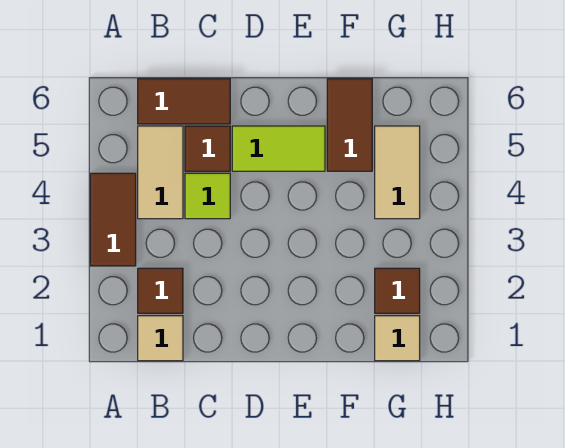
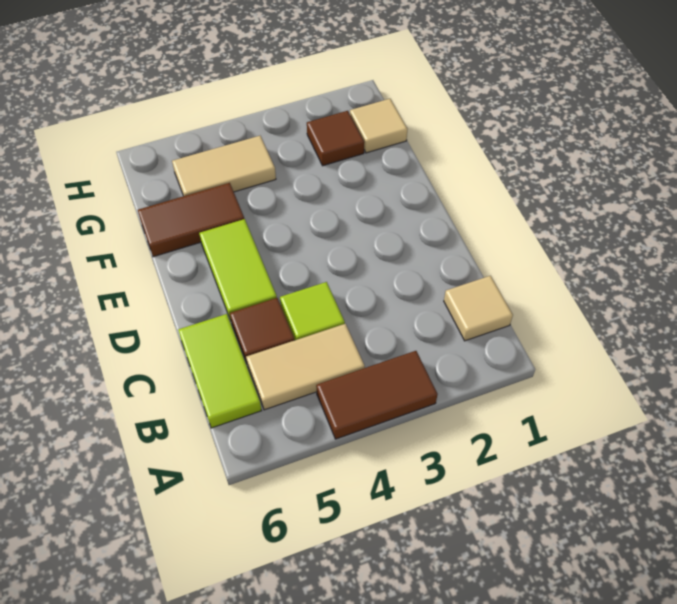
brown tile B2 level 1 -> none
brown tile B6:C6 level 1 -> lime tile B6:C6 level 1

